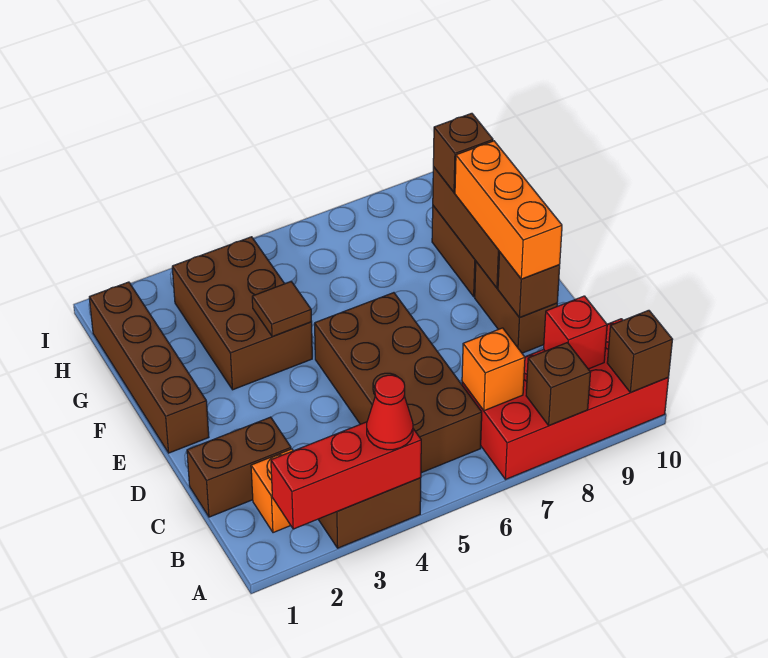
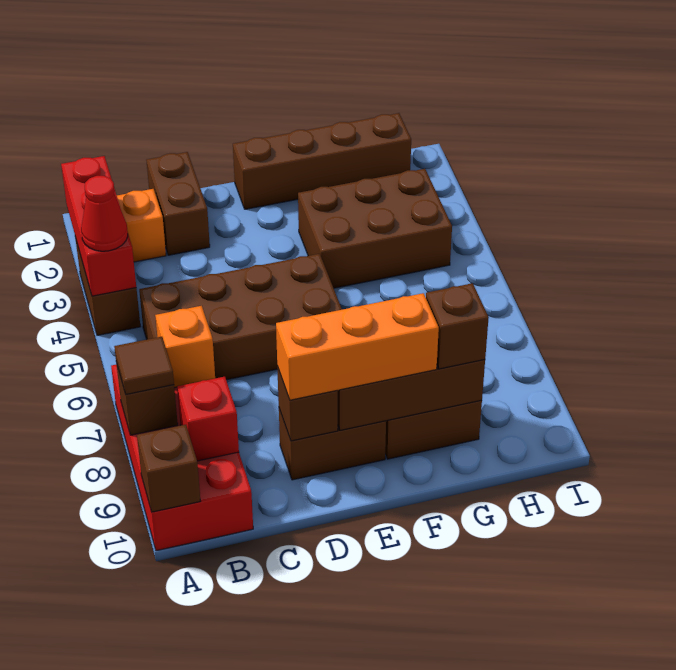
brown tile F4 level 2 -> brown tile A8 level 3

